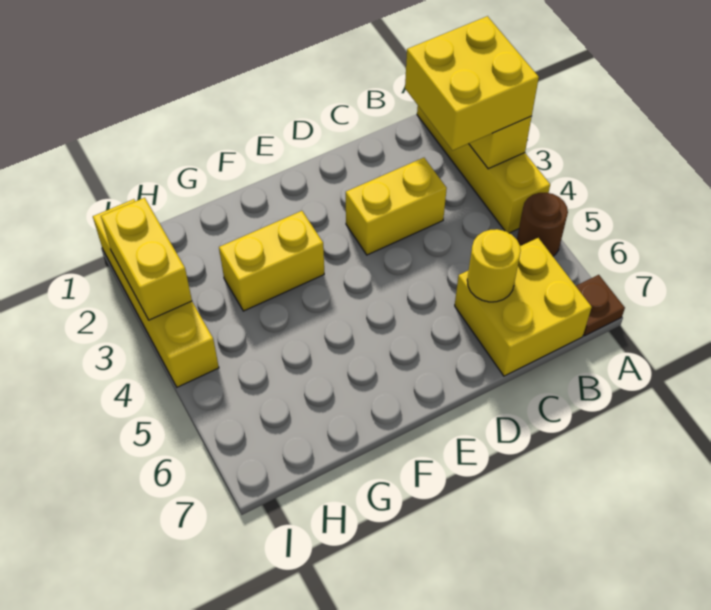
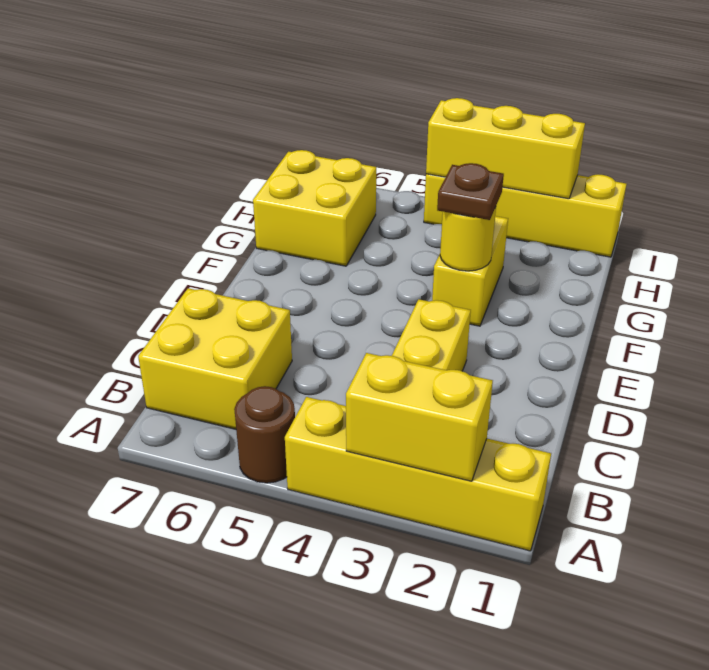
yellow brick A2:B3 level 3 -> yellow brick G6:H7 level 1
brown plate A7 level 1 -> brown plate F3 level 3
yellow round brick C6 level 2 -> yellow round brick F3 level 2
yellow brick I2:I3 level 2 -> yellow brick I2:I4 level 2

